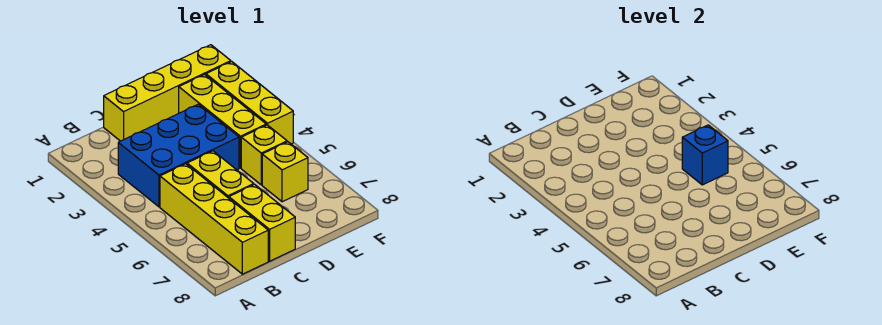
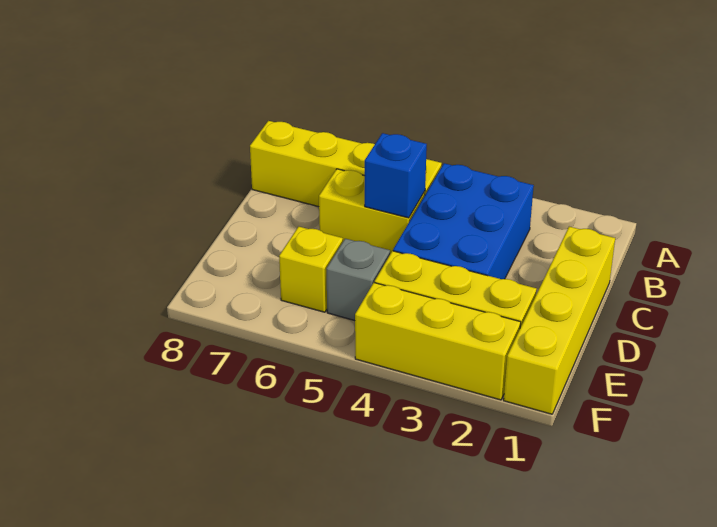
yellow brick C7:C8 level 1 -> none
yellow brick E5 level 1 -> grey brick E5 level 1
blue brick E5 level 2 -> blue brick C5 level 2

